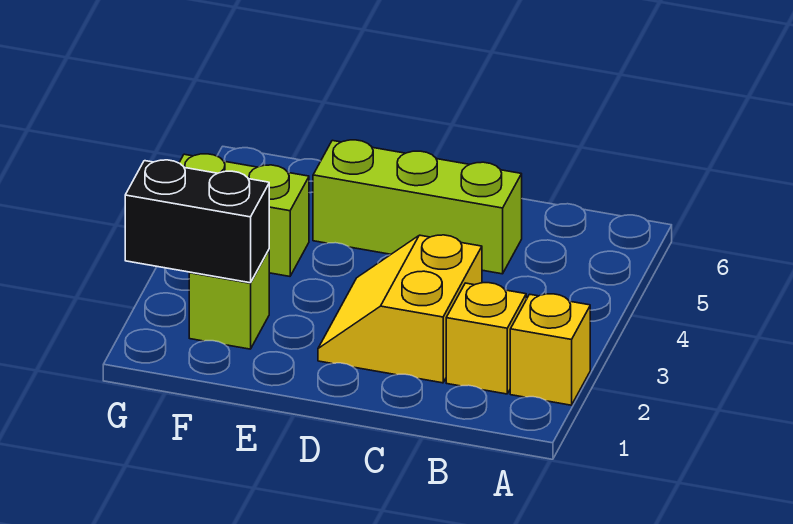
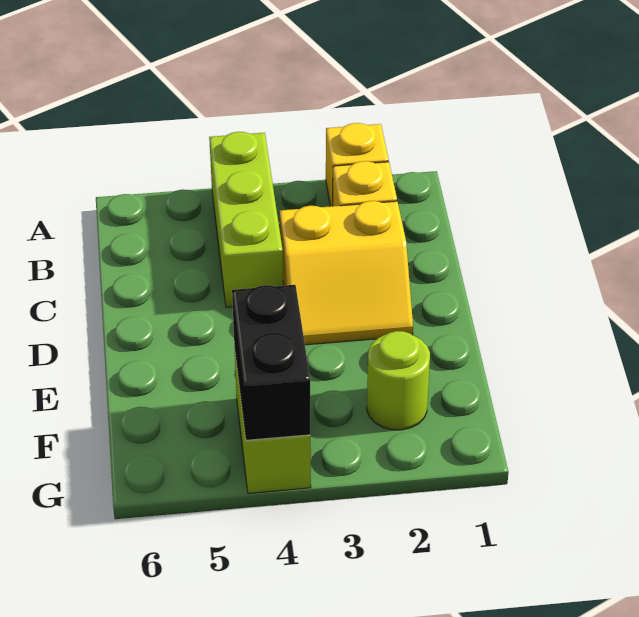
lime brick C5:E5 level 1 -> lime brick A4:C4 level 1
lime brick F2 level 1 -> lime round brick F2 level 1
black brick F2:G2 level 2 -> black brick F4:G4 level 2

